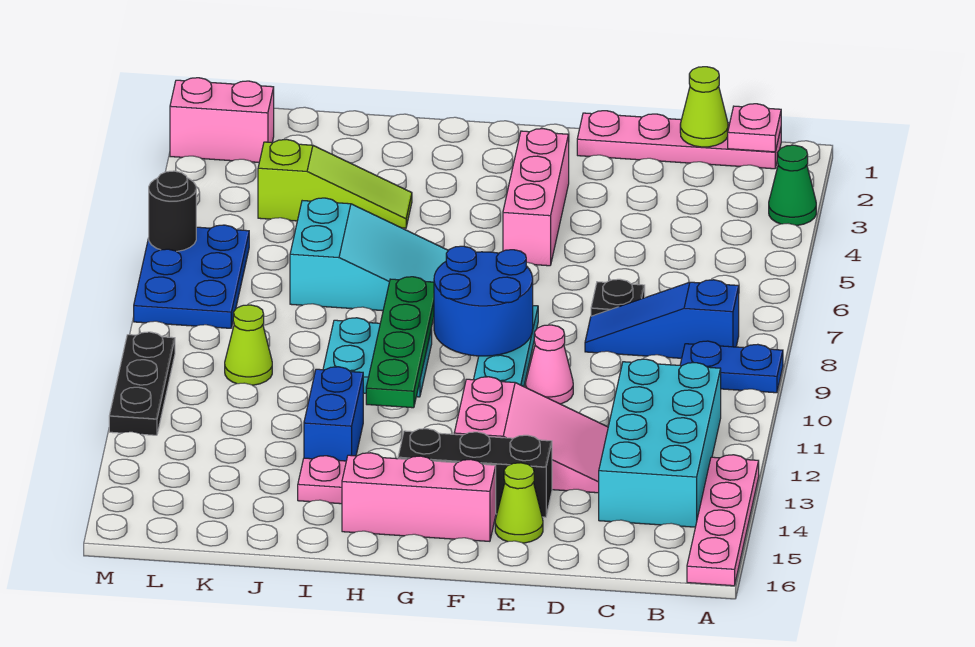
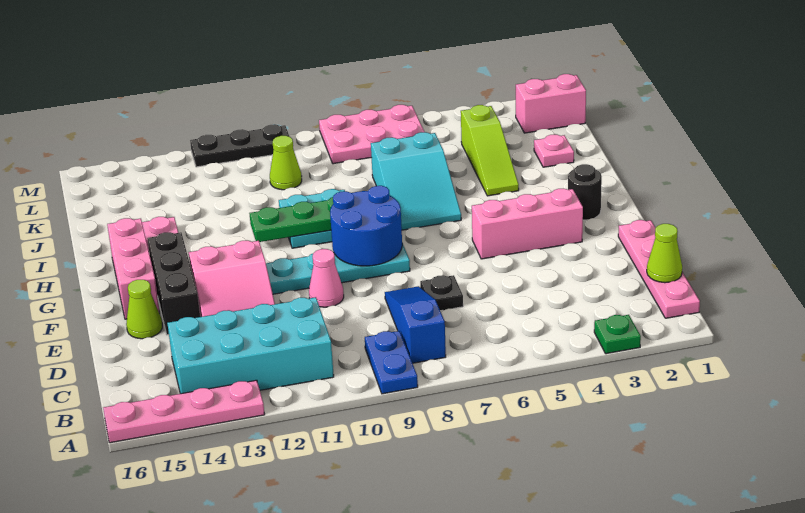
green cone A3 level 1 -> green plate A3 level 1
pink plate B1 level 2 -> pink plate J2 level 1
blue brick I12:I13 level 1 -> none
pink brick L2:M2 level 1 -> pink brick L1:L2 level 1
blue plate L6:M8 level 1 -> pink plate L6:M8 level 1
black round brick M6 level 2 -> black round brick G2 level 1

